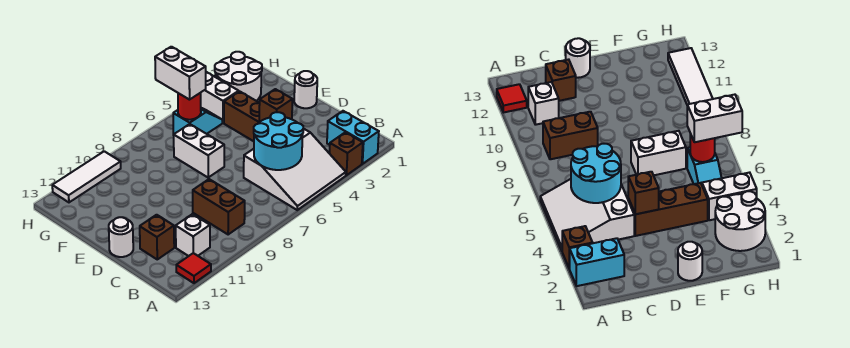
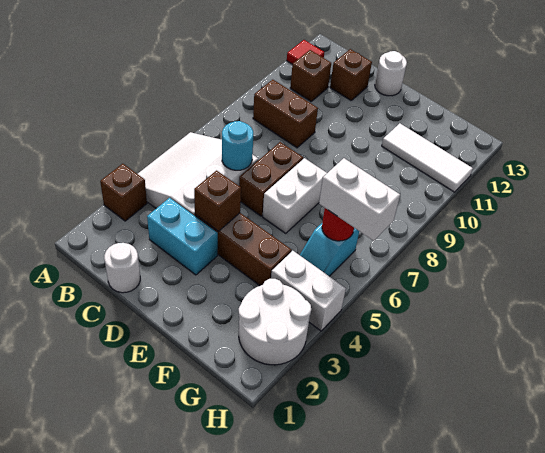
cyan brick A2:B2 level 1 -> cyan brick C3:D3 level 1
cyan round brick B5:C6 level 2 -> cyan round brick C6 level 2
white brick B11 level 1 -> brown brick B11 level 1
none -> brown brick D6:D7 level 1
white round brick E1 level 1 -> white round brick C1 level 1
white brick E7:F7 level 1 -> white brick E6:E7 level 1
white tile H10:H12 level 1 -> white tile F11:H11 level 1

